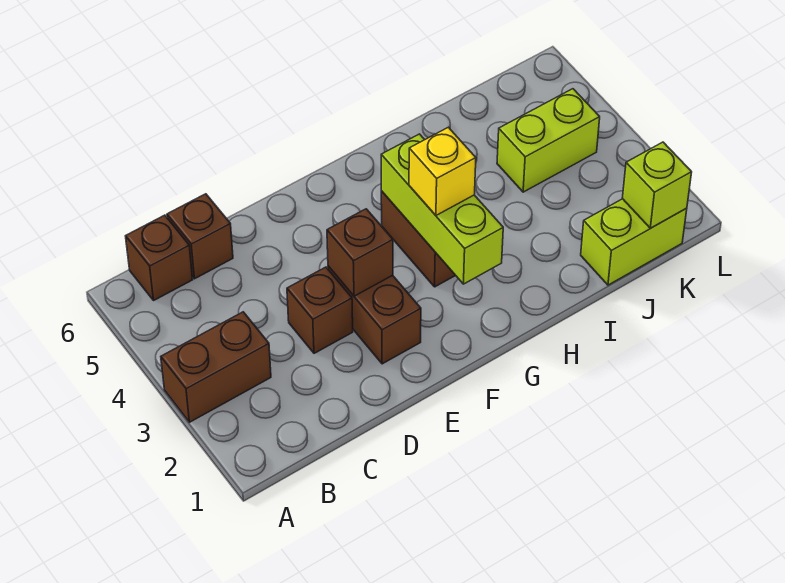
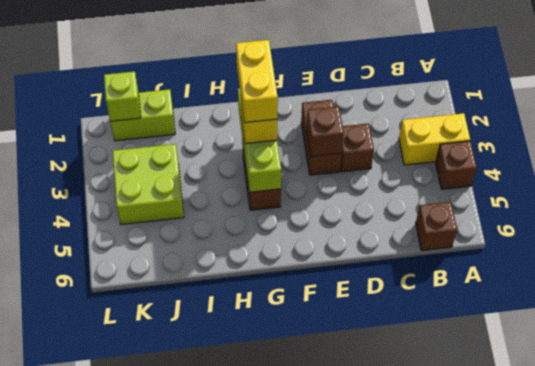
brown brick A3:B3 level 1 -> yellow brick A3:B3 level 1
brown brick C6 level 1 -> brown brick A4 level 1
none -> yellow brick G2:G3 level 4
lime brick J4:K4 level 1 -> lime brick J3:K4 level 1

